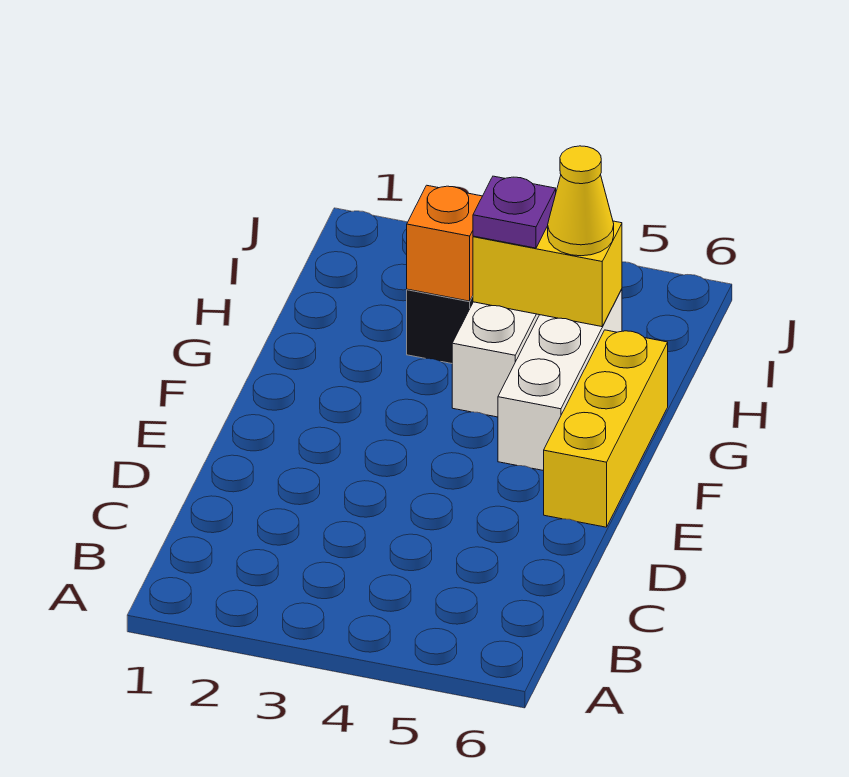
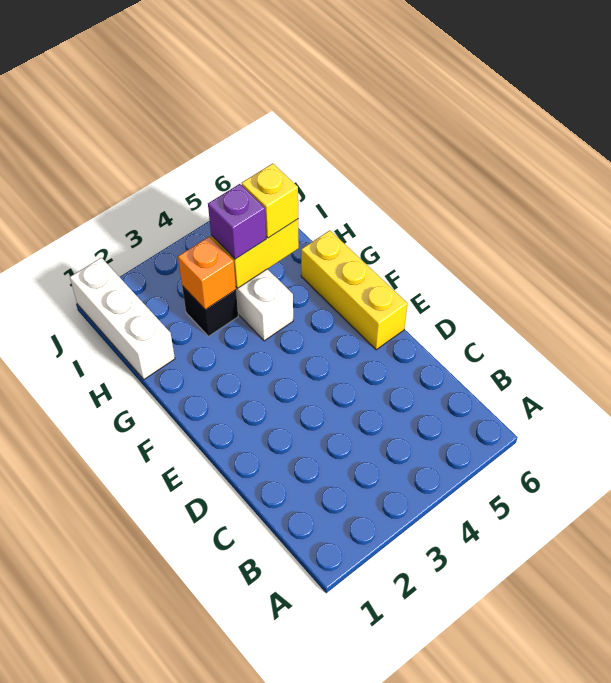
white brick F5:H5 level 1 -> white brick H1:J1 level 1
purple plate H4 level 3 -> purple brick H4 level 3
yellow cone H5 level 3 -> yellow brick H5 level 3

